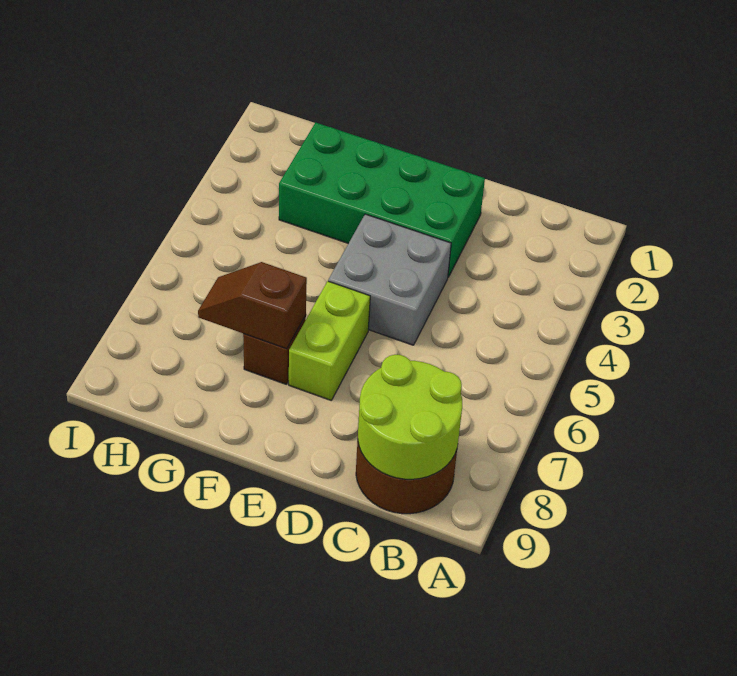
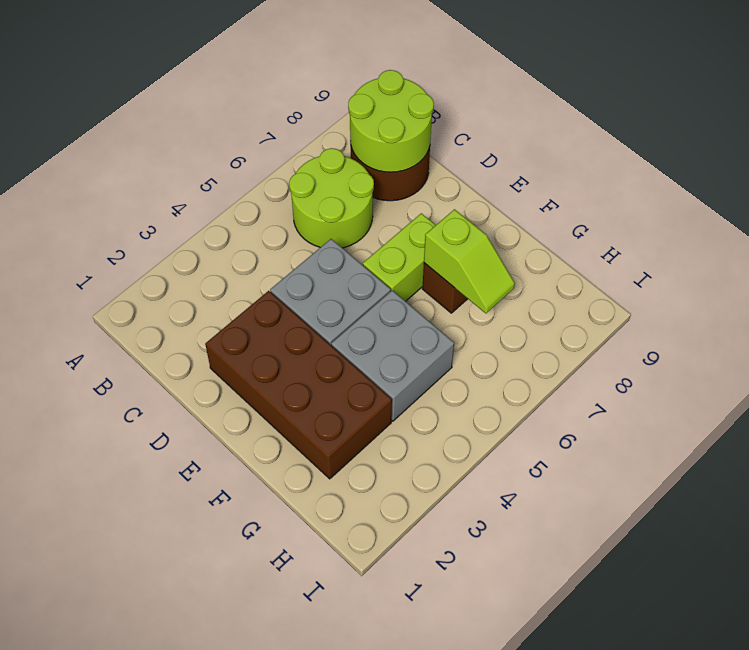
none -> lime round brick B6:C7 level 1
green brick D2:G3 level 1 -> brown brick D2:G3 level 1
none -> grey brick F4:G5 level 1
brown slope F7:G7 level 2 top F -> lime slope F7:G7 level 2 top F

